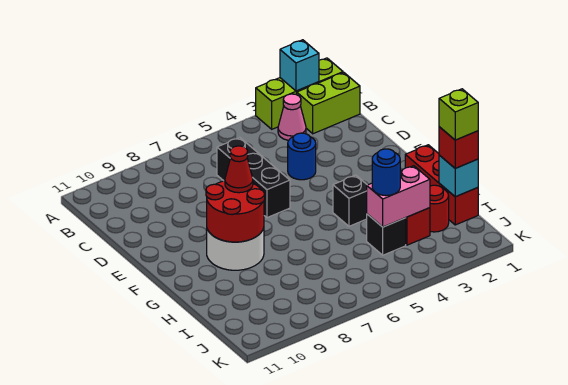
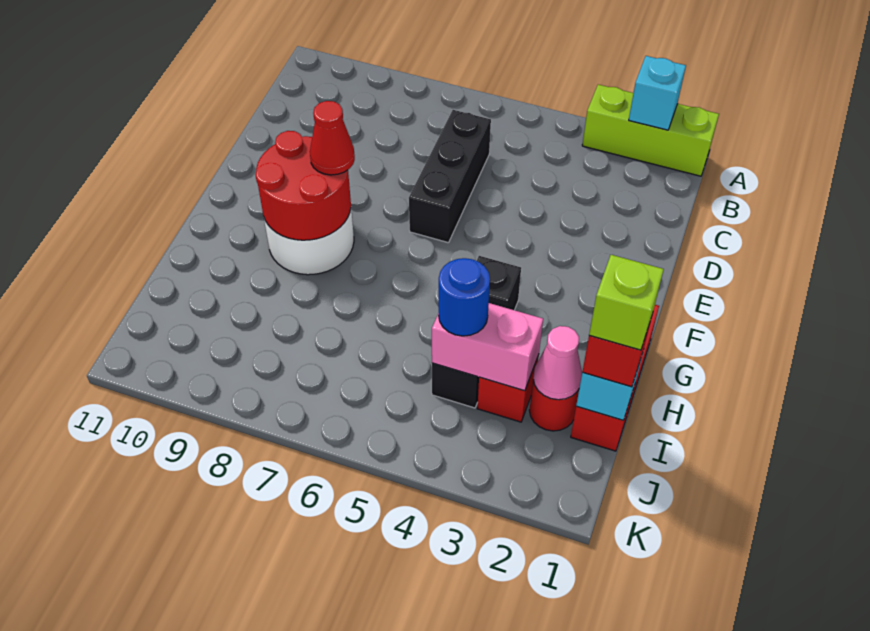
lime brick B1:B2 level 1 -> none
pink cone B3 level 1 -> pink cone I2 level 2
blue round brick D4 level 1 -> none

